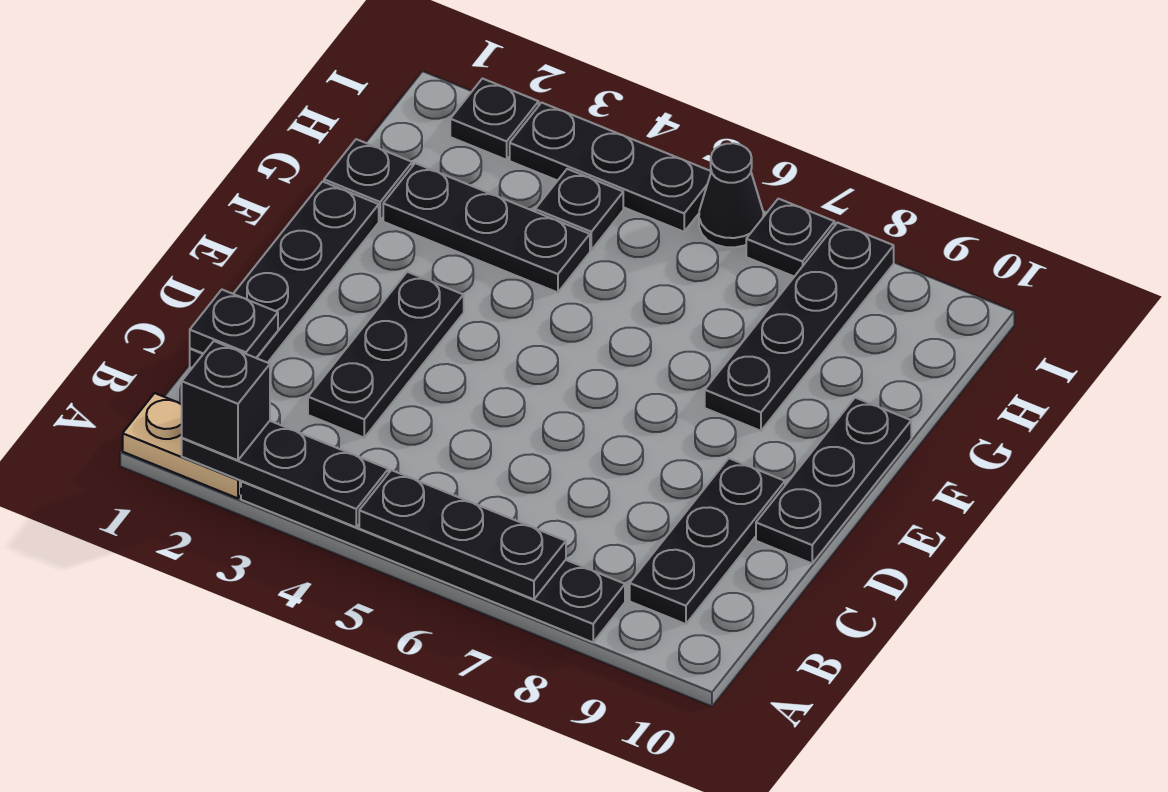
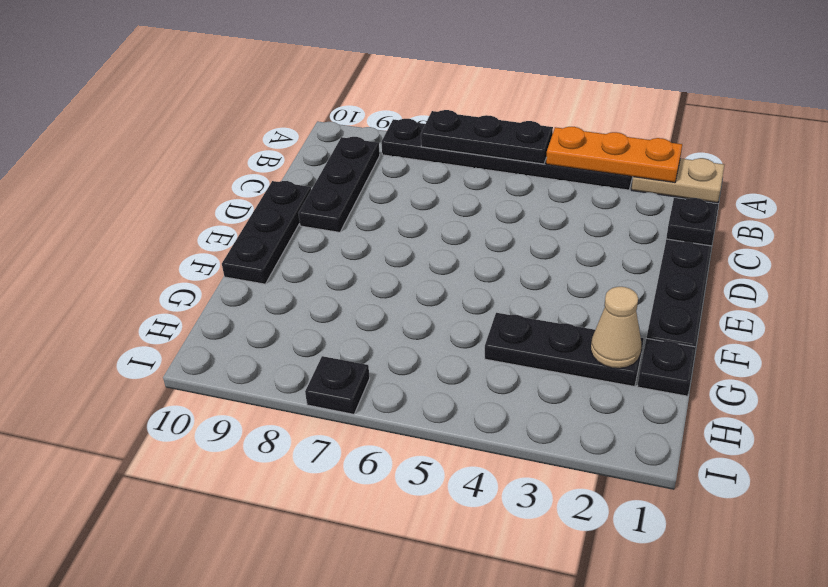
black plate A2:A4 level 2 -> orange plate A2:A4 level 2
black brick A2 level 3 -> none
black plate C3:E3 level 1 -> none
black plate F8:I8 level 1 -> none
none -> tan cone G2 level 2
black plate H4 level 1 -> none
black plate I2 level 1 -> none
black plate I3:I5 level 1 -> none
black cone I6 level 1 -> none

